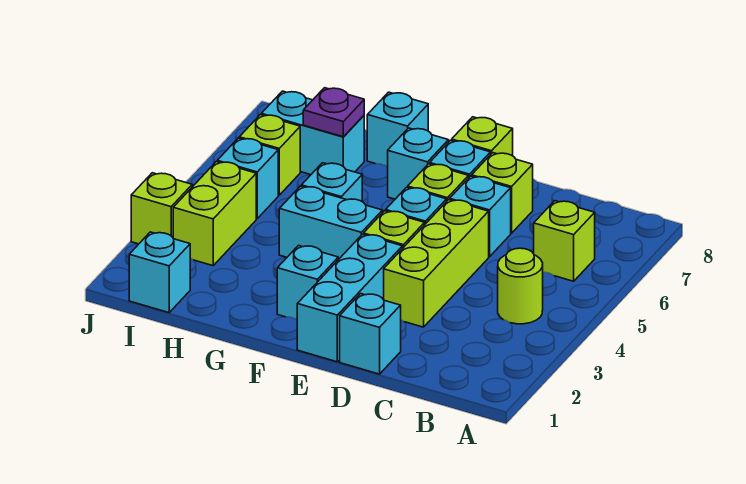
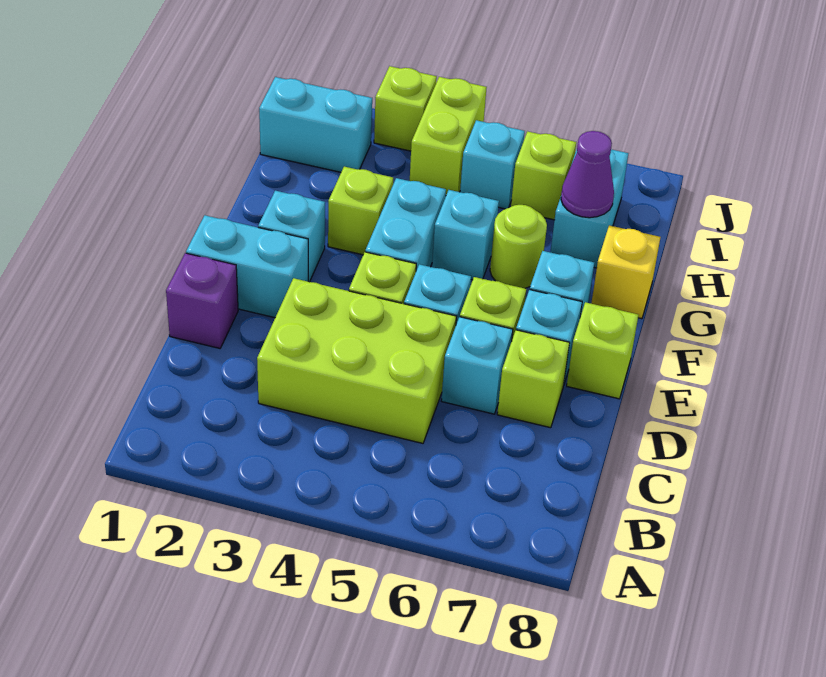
lime round brick B4 level 1 -> lime round brick G6 level 1
lime brick B6 level 1 -> lime brick G3 level 1
cyan brick D1 level 1 -> purple brick D1 level 1
lime brick D3:D5 level 1 -> lime brick C3:D5 level 1
cyan brick E1:E3 level 1 -> cyan brick E1:E2 level 1
cyan brick G8 level 1 -> yellow brick G8 level 1
purple plate H7 level 2 -> purple cone H7 level 2
cyan brick I1 level 1 -> cyan brick I1:I2 level 1
lime brick I3:I4 level 1 -> lime brick I4:J4 level 1

